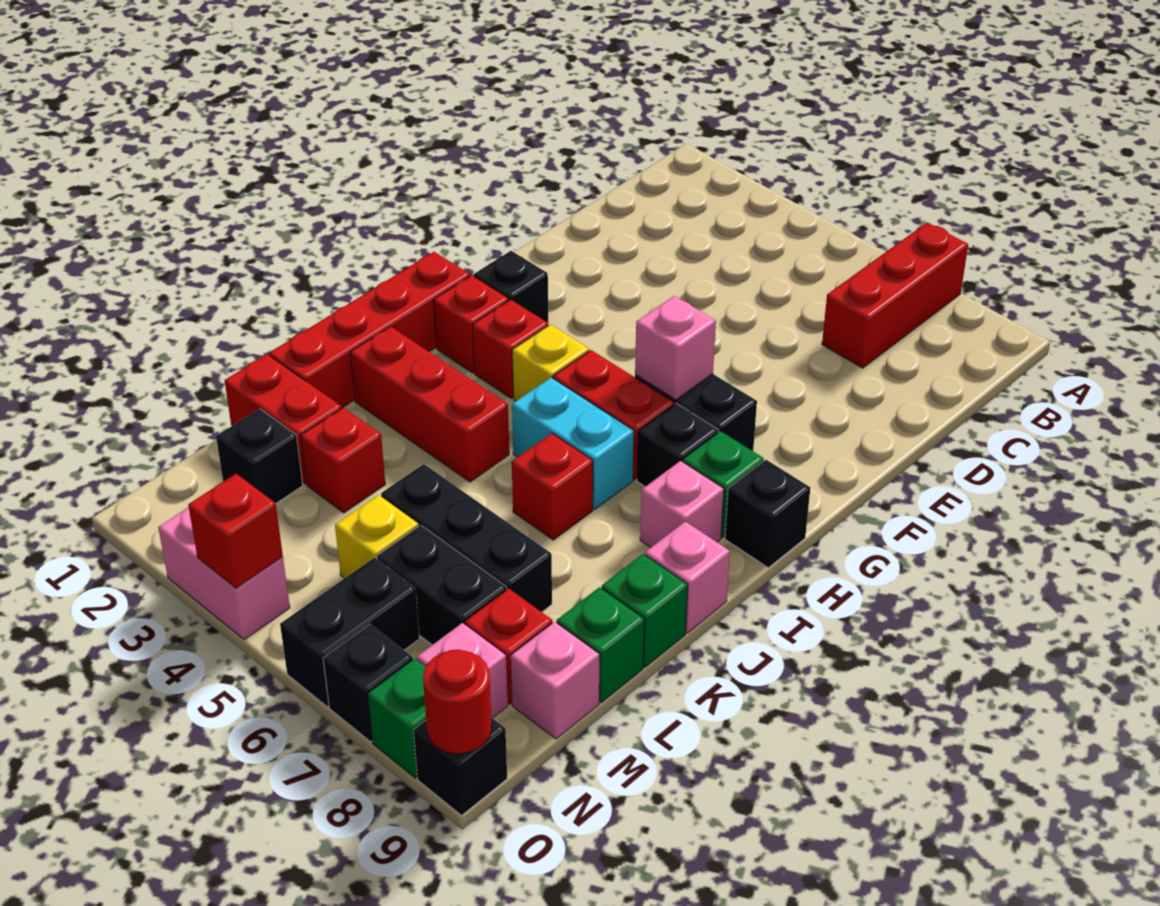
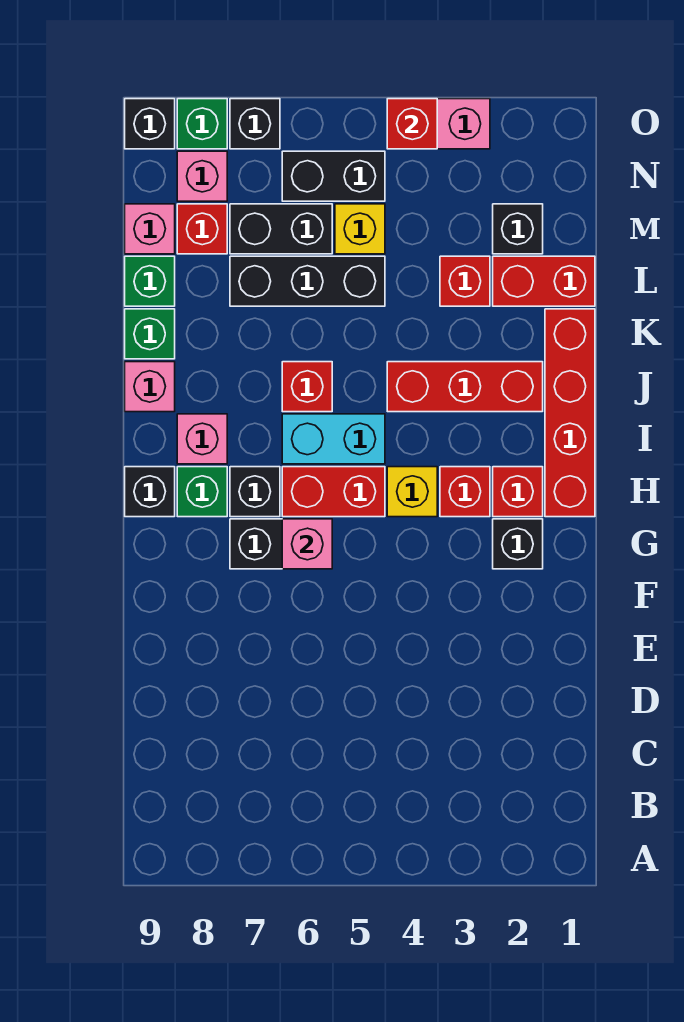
red brick A7:C7 level 1 -> none
black brick N6:O6 level 1 -> black brick N5:N6 level 1
red round brick O9 level 2 -> none

